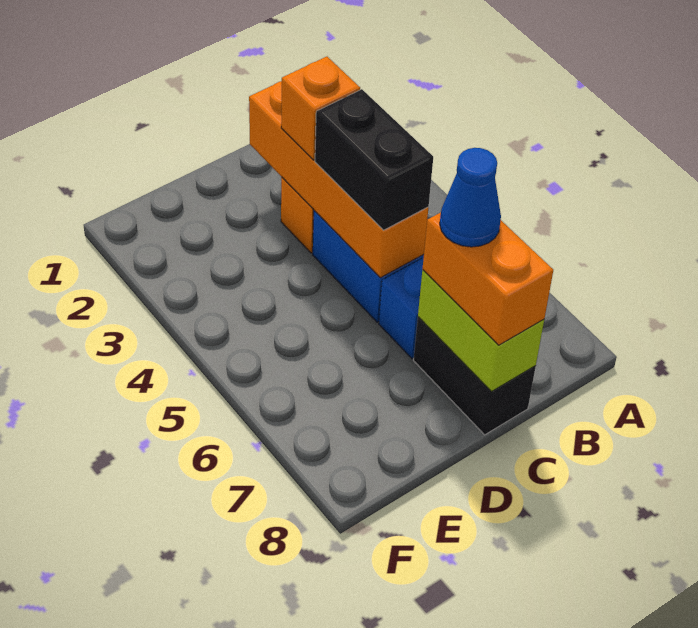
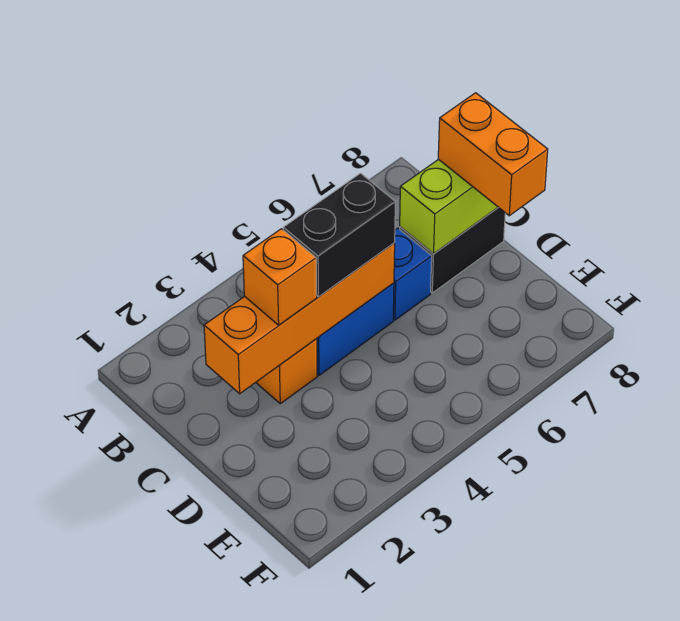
orange brick C7:C8 level 3 -> orange brick C8:D8 level 3
blue cone C7 level 4 -> none

